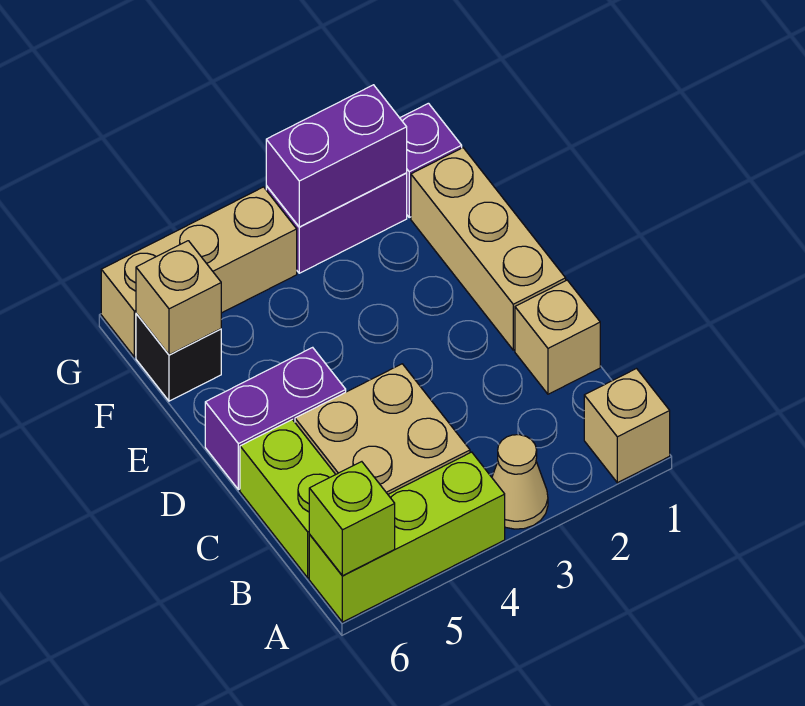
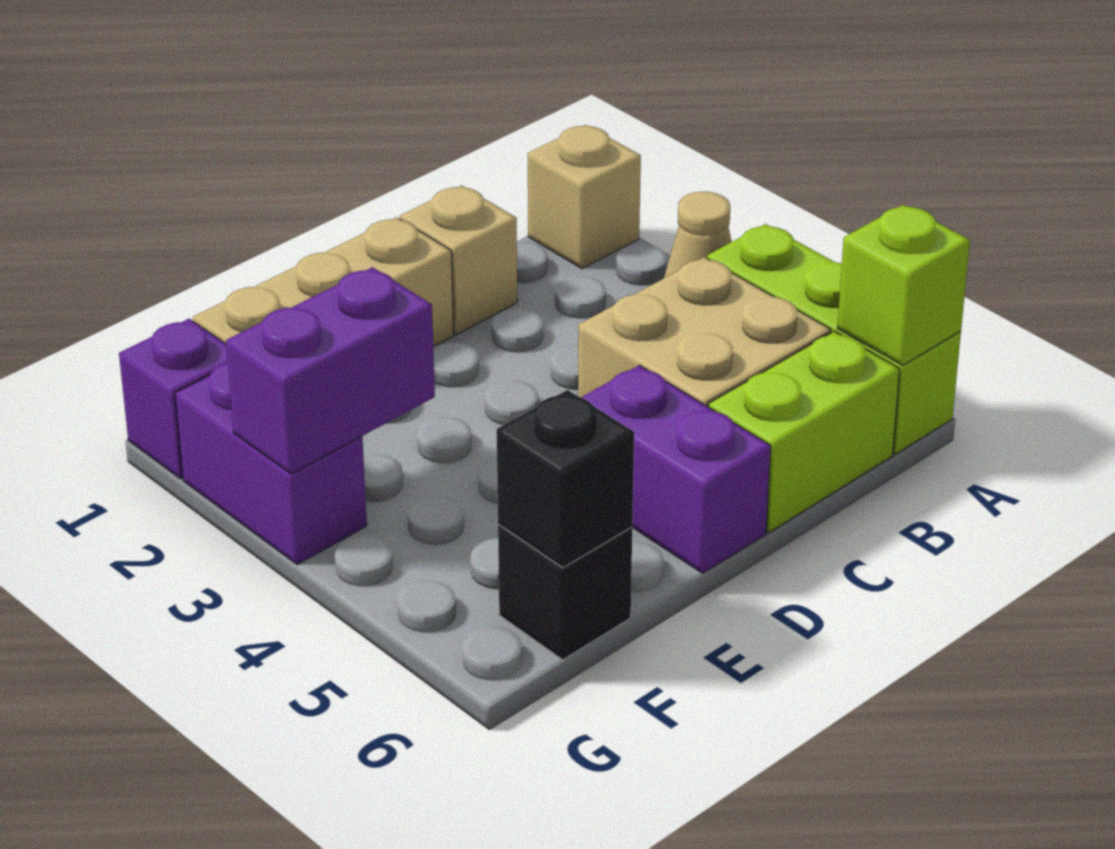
tan brick F6 level 2 -> black brick F6 level 2
purple brick G2:G3 level 2 -> purple brick F3:G3 level 2
tan brick G4:G6 level 1 -> none

